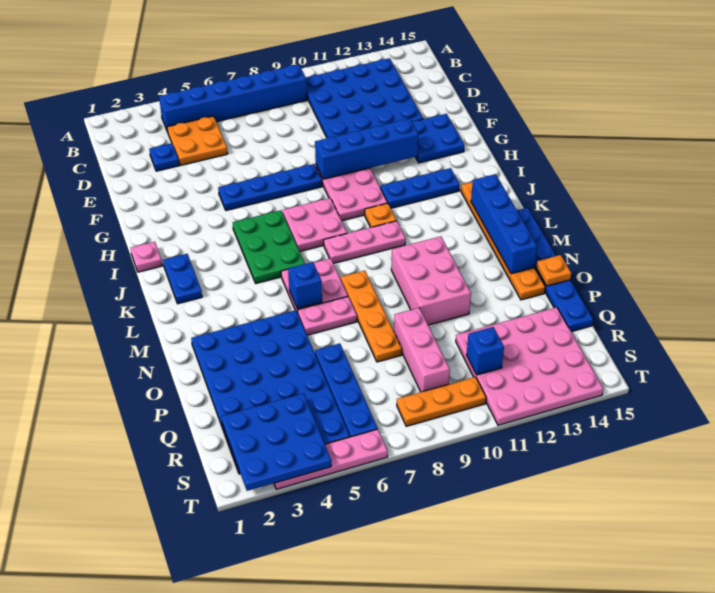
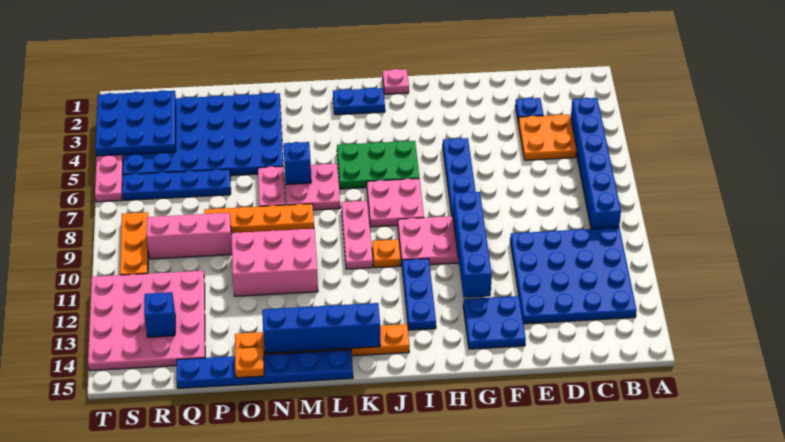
blue brick R11 level 2 -> blue brick R13 level 2

